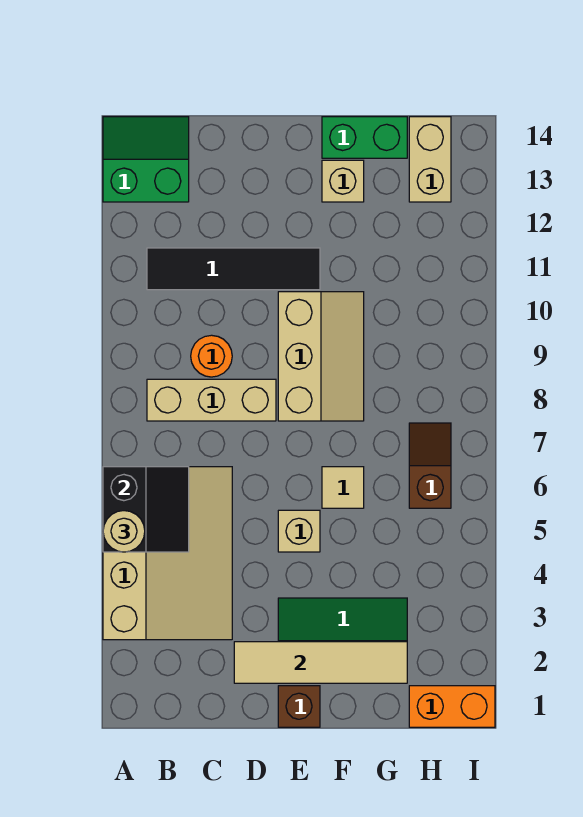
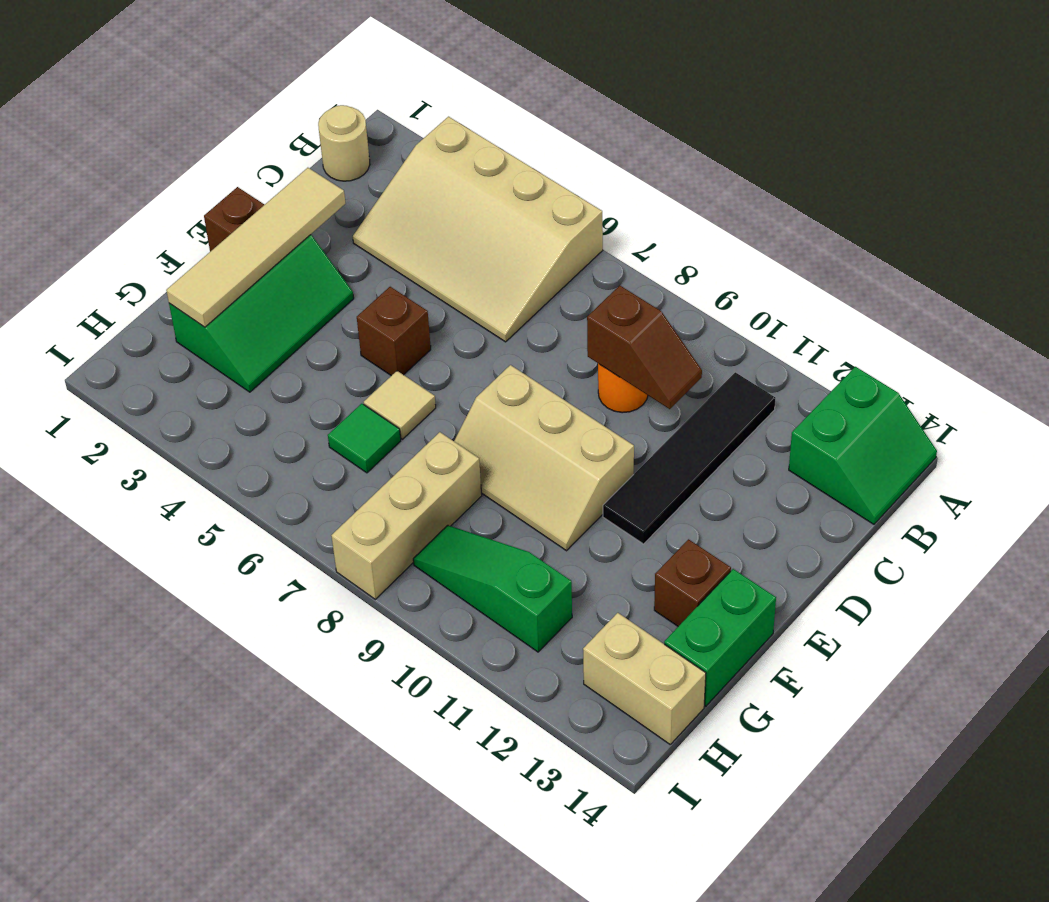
black slope A5:B6 level 2 top A -> none
tan round brick A5 level 3 -> tan round brick B1 level 1
tan brick B8:D8 level 1 -> tan brick G8:I8 level 1
tan brick E5 level 1 -> brown brick E5 level 1
tan brick F13 level 1 -> brown brick F13 level 1
none -> green tile G6 level 1
orange brick H1:I1 level 1 -> none
brown slope H6:H7 level 1 top 6 -> brown slope C9:C10 level 2 top 9
none -> green slope H9:H11 level 1 top 11

